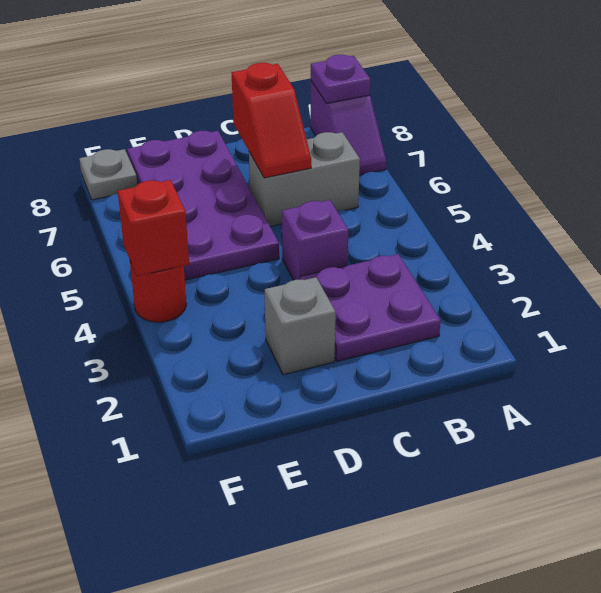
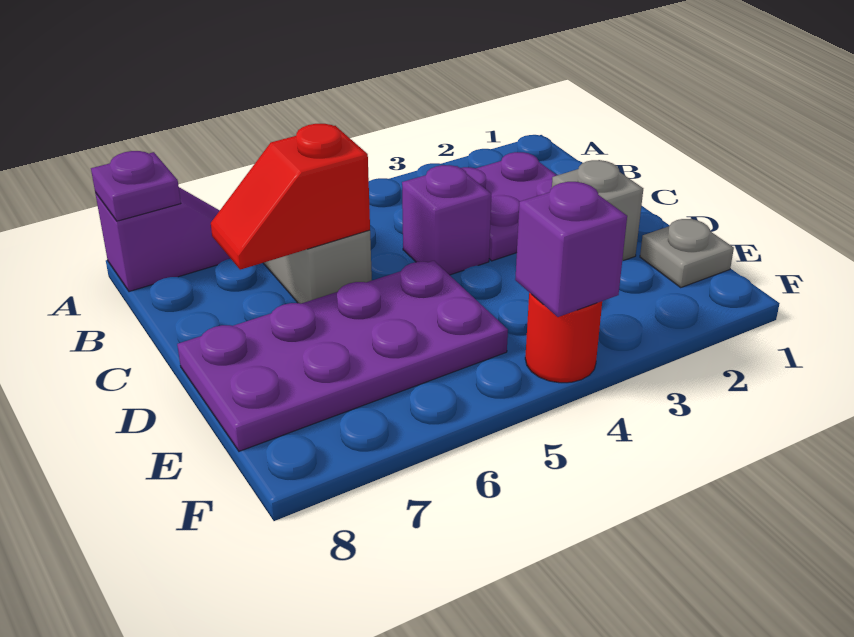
red slope C6:C7 level 2 top 7 -> red slope C6:C7 level 2 top 6
red brick F4 level 2 -> purple brick F4 level 2
grey plate F8 level 1 -> grey plate E1 level 1

